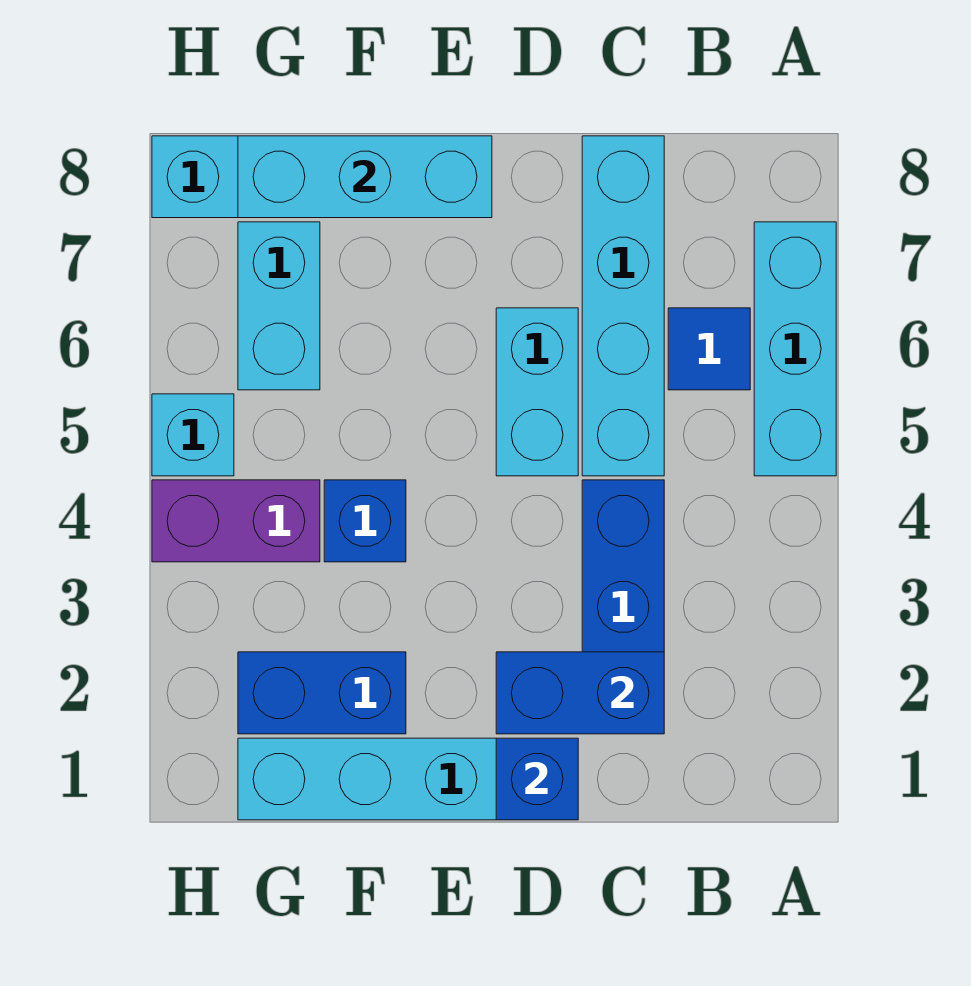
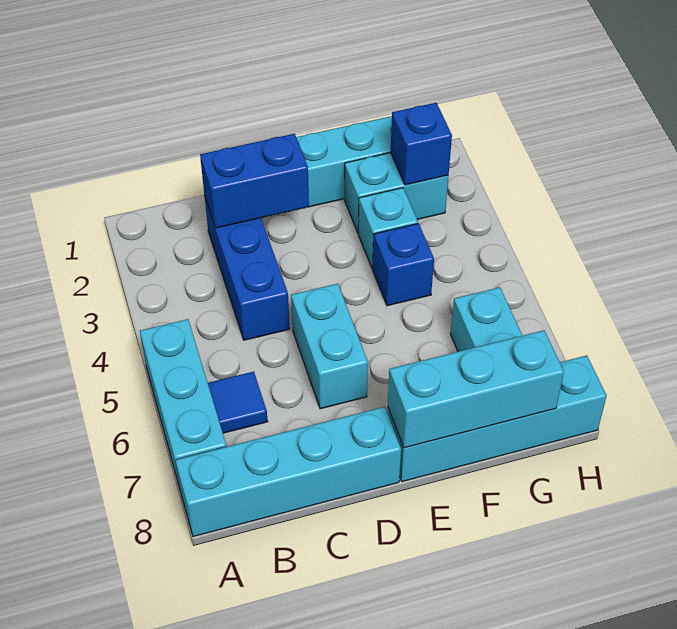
cyan brick C5:C8 level 1 -> cyan brick A8:D8 level 1
blue brick D1 level 2 -> blue brick G2 level 2
blue brick F2:G2 level 1 -> cyan brick F2:G2 level 1
purple brick G4:H4 level 1 -> none
cyan brick H5 level 1 -> cyan brick F3 level 1

